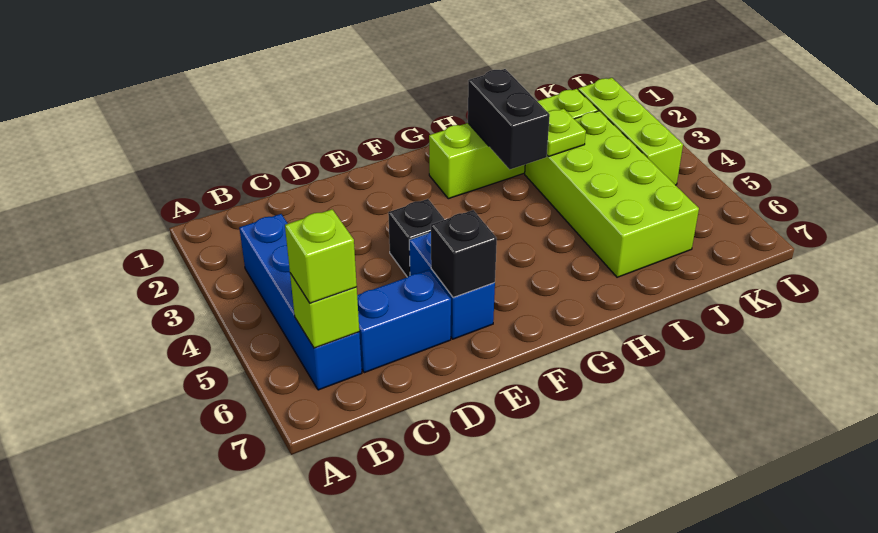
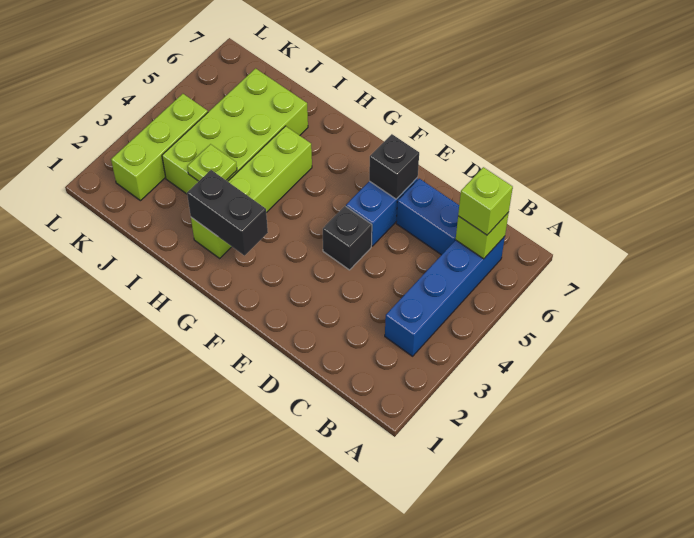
lime brick G2:J2 level 1 -> lime brick H2:H5 level 1
black brick H2:H3 level 2 -> black brick G2:H2 level 2

